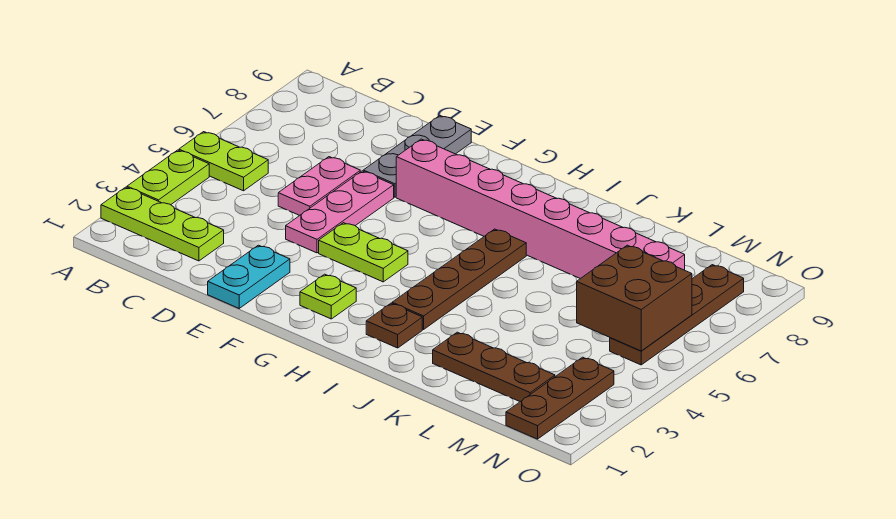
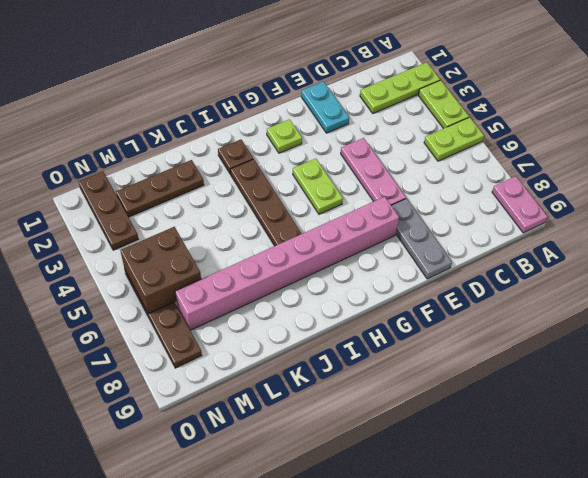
pink plate D5:D6 level 1 -> pink plate A8:A9 level 1
lime plate F4:G4 level 1 -> lime plate G4:G5 level 1

